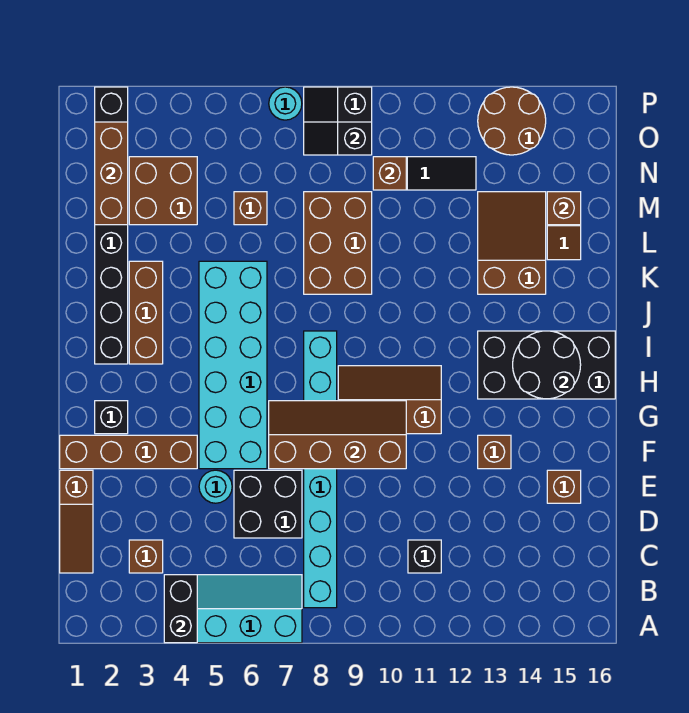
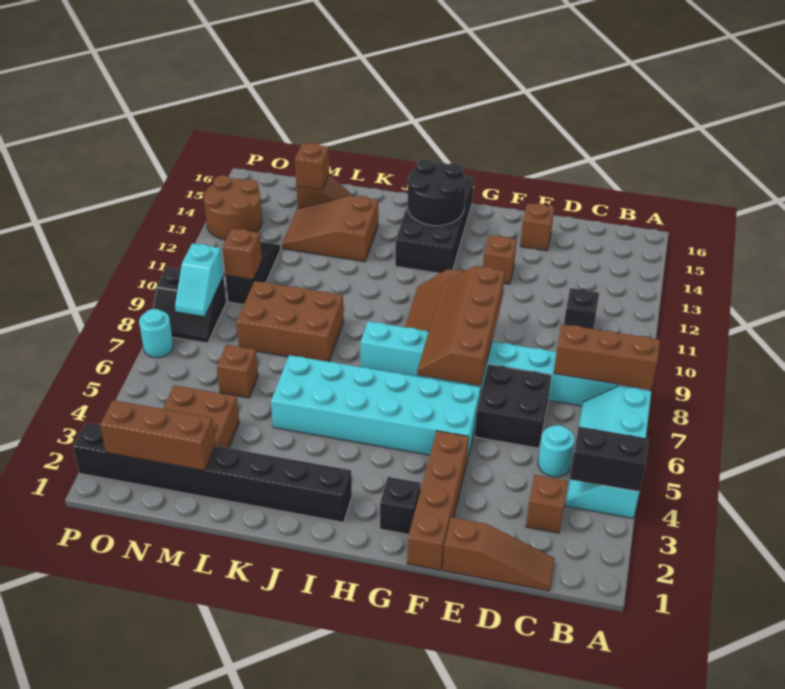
cyan round brick E5 level 1 -> cyan round brick C5 level 1
brown brick I3:K3 level 1 -> brown brick A8:C8 level 2
black slope O8:O9 level 2 top 9 -> cyan slope O8:O9 level 2 top 9

